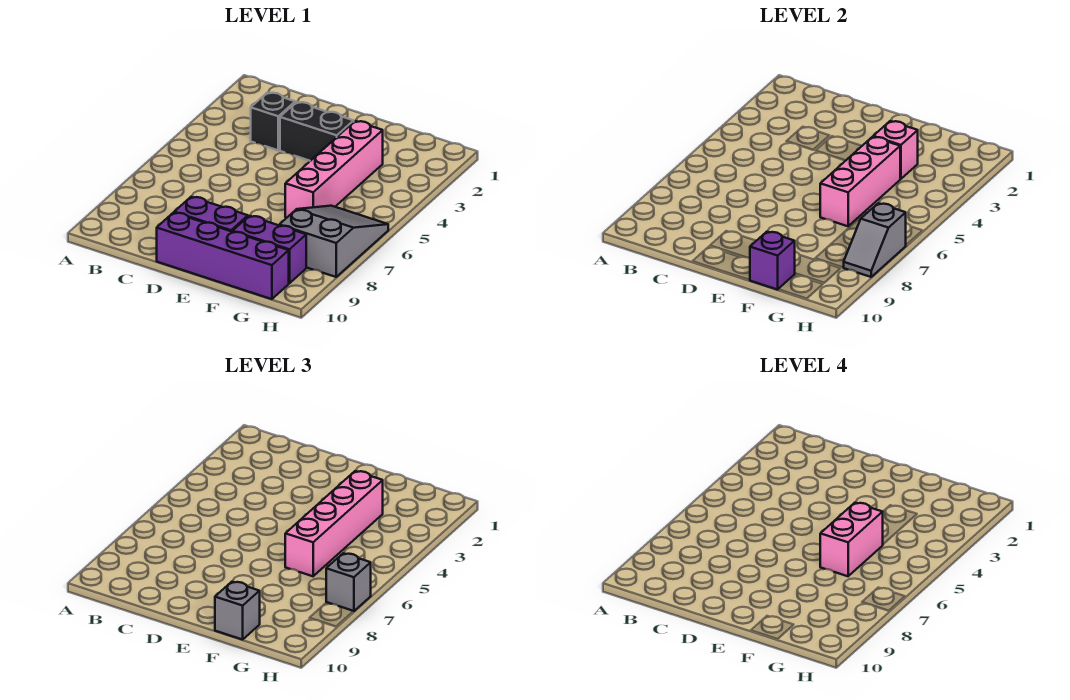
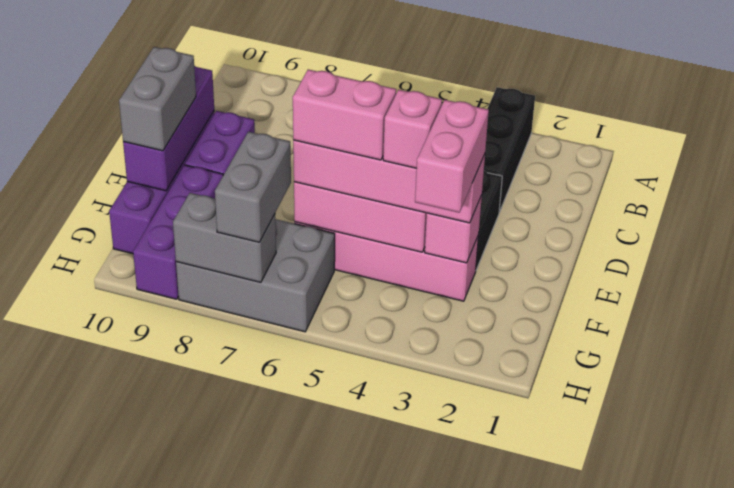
black brick C3 level 1 -> black brick A3:C3 level 1
none -> pink brick F3:G3 level 4
none -> pink brick F4 level 4
purple brick F9:G9 level 1 -> purple brick F9:H9 level 1
purple brick F10 level 2 -> purple brick D10:F10 level 2
grey brick F10 level 3 -> grey brick E10:F10 level 3
grey slope G6:H8 level 1 top 8 -> grey brick G6:H8 level 1
grey slope H7:H8 level 2 top 7 -> grey brick H7:H8 level 2
grey brick H7 level 3 -> grey brick G7:H7 level 3

